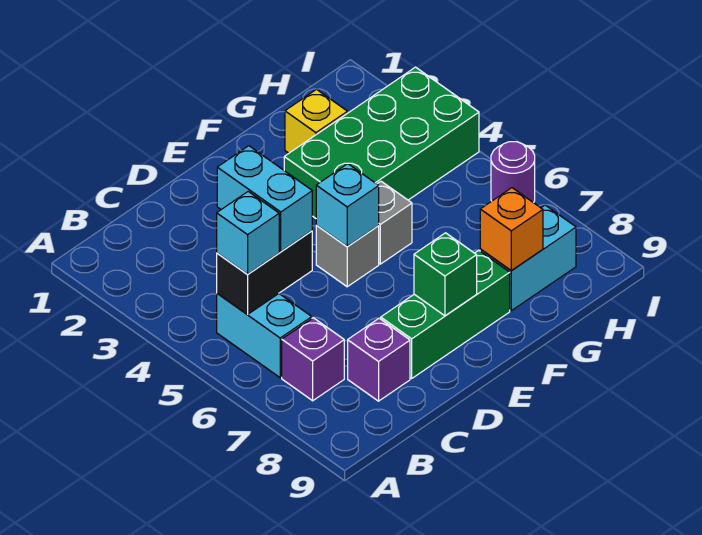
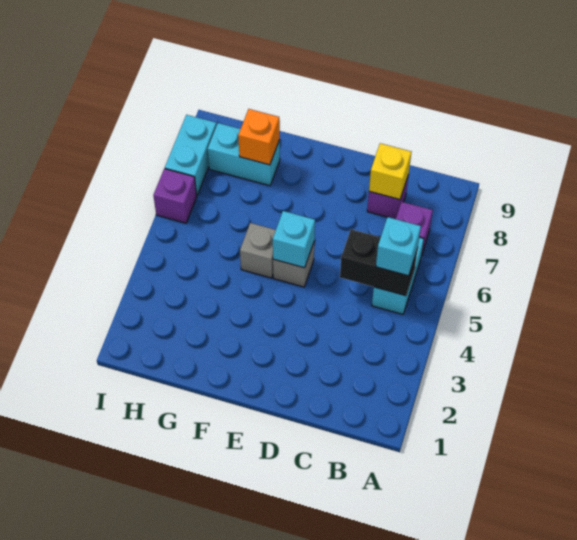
cyan brick C4:C5 level 3 -> cyan brick I7:I8 level 1
green brick D8:F8 level 1 -> none
green brick E8 level 2 -> none
green brick F3:I4 level 1 -> none
yellow brick G2 level 1 -> yellow brick C8 level 2
purple round brick I6 level 1 -> purple brick I6 level 1

